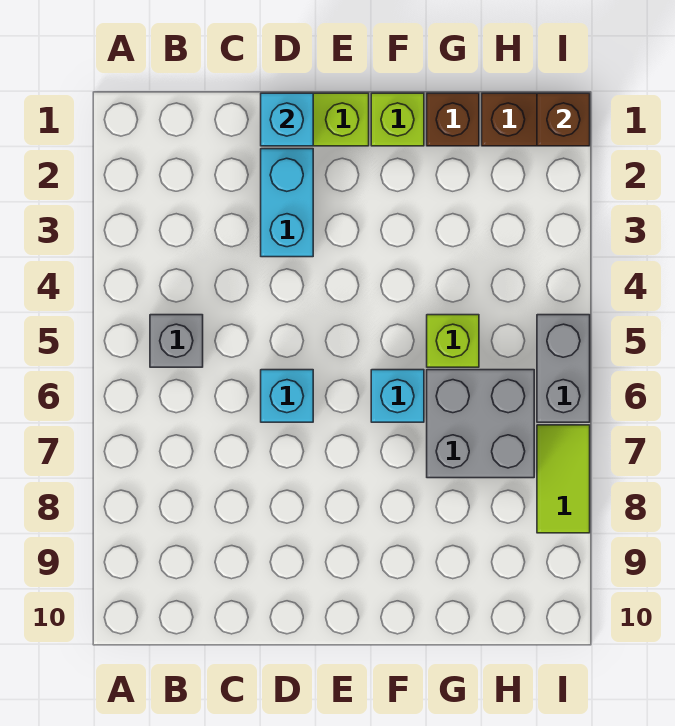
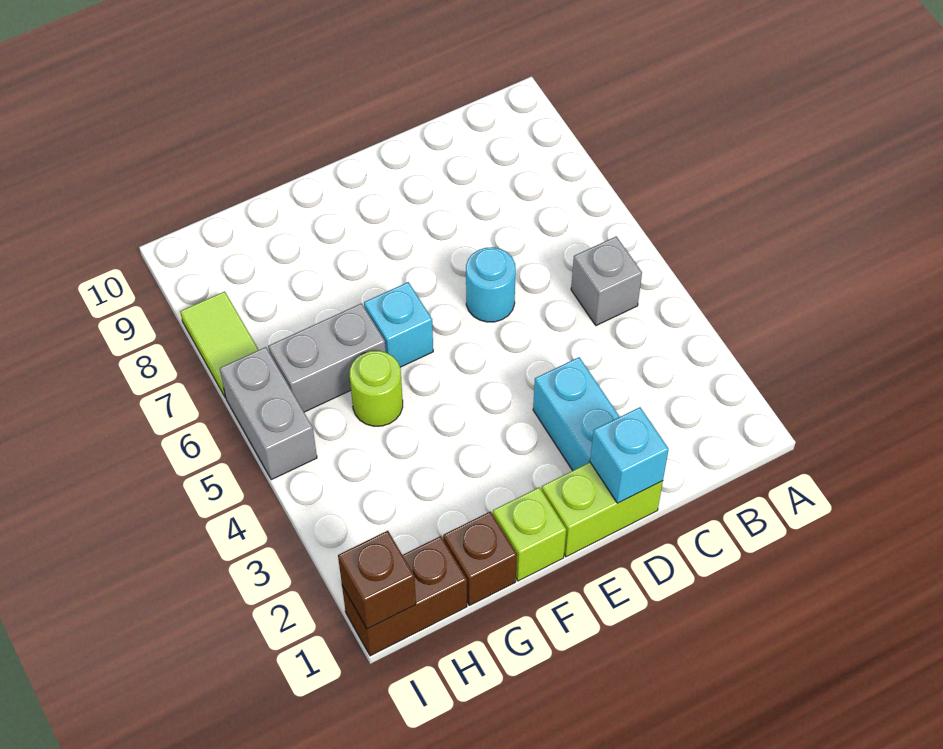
cyan brick D6 level 1 -> cyan round brick D6 level 1
lime brick G5 level 1 -> lime round brick G5 level 1
grey brick G6:H7 level 1 -> grey brick G6:H6 level 1

